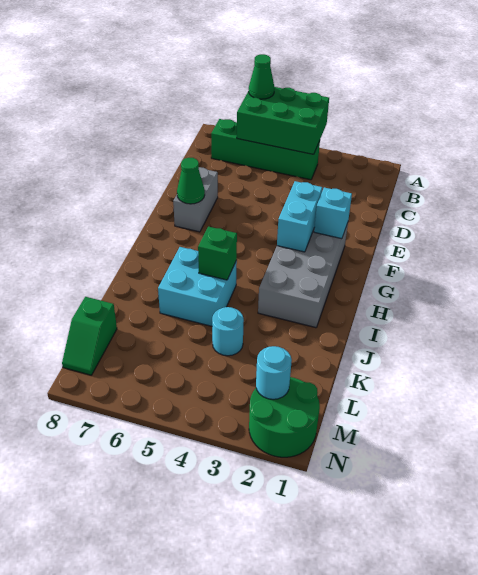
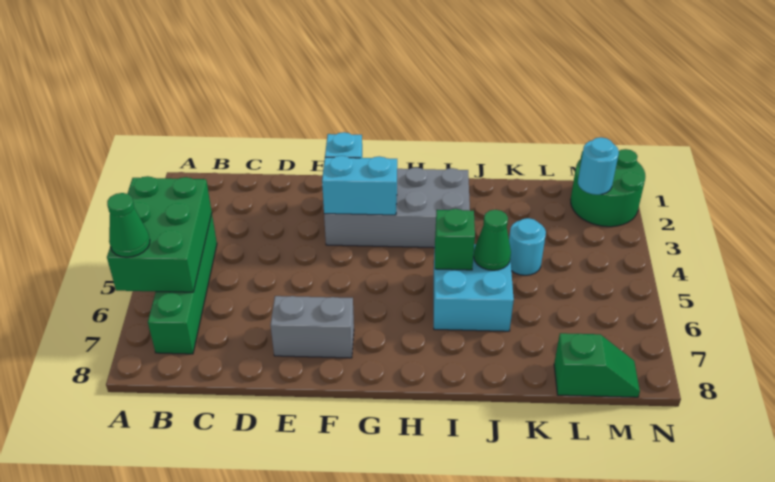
green cone F7 level 2 -> green cone J5 level 2

